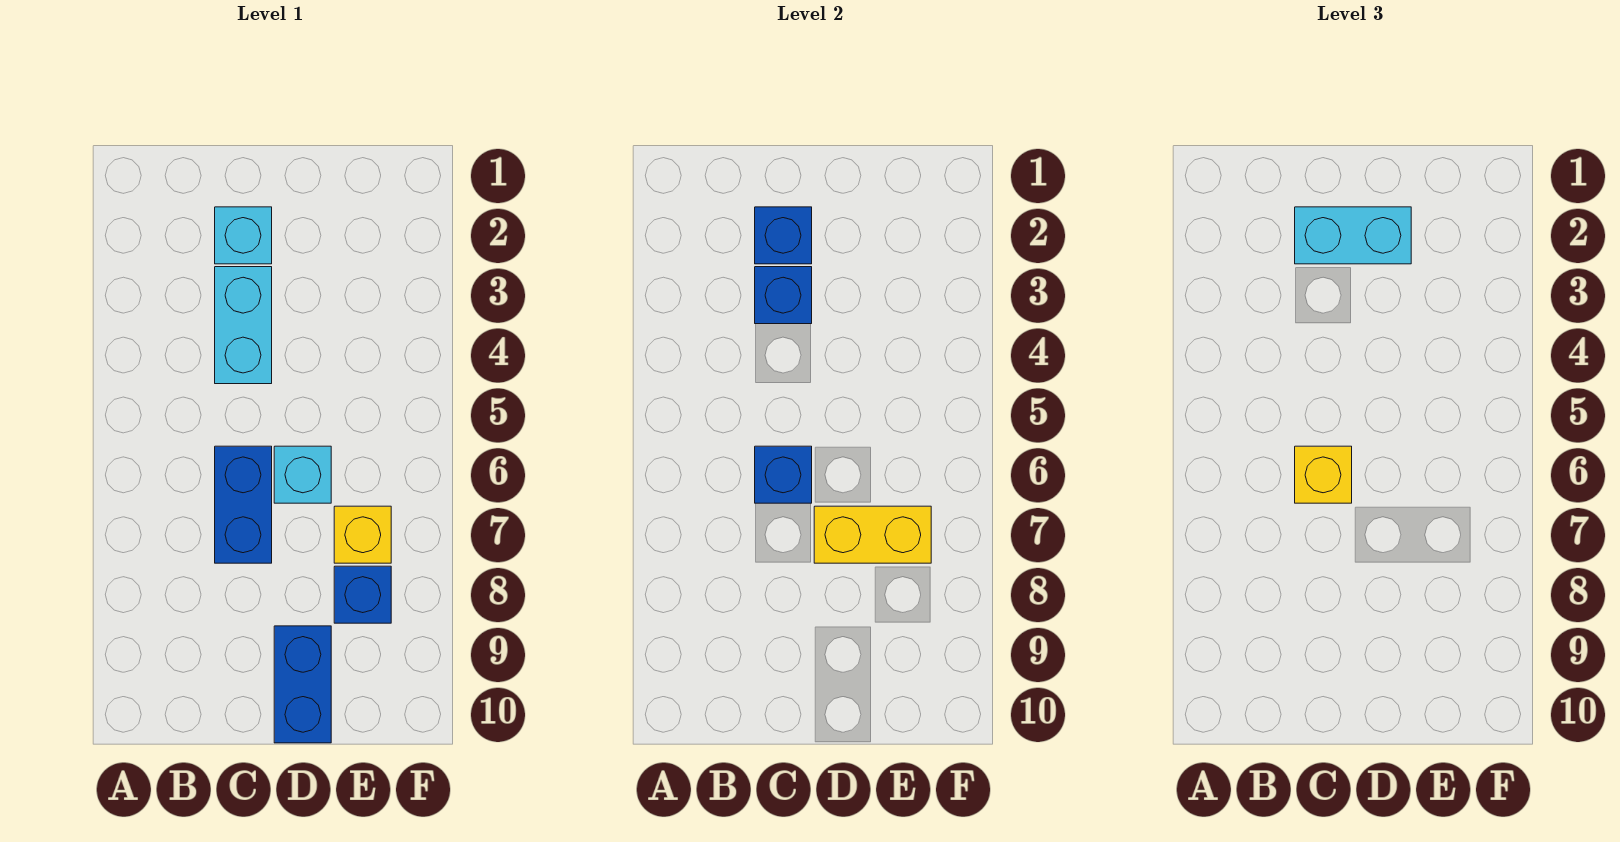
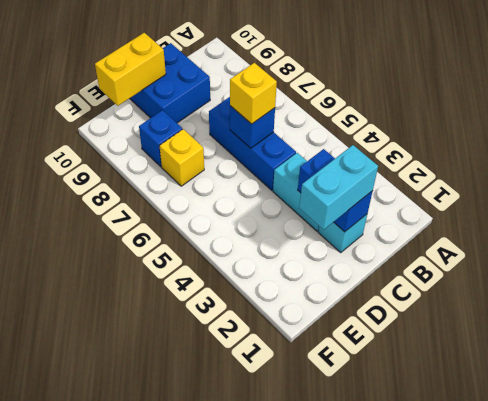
blue brick C6:C7 level 1 -> blue brick C5:C7 level 1
cyan brick D6 level 1 -> none
yellow brick D7:E7 level 2 -> yellow brick D10:E10 level 2
blue brick D9:D10 level 1 -> blue brick C9:D10 level 1

